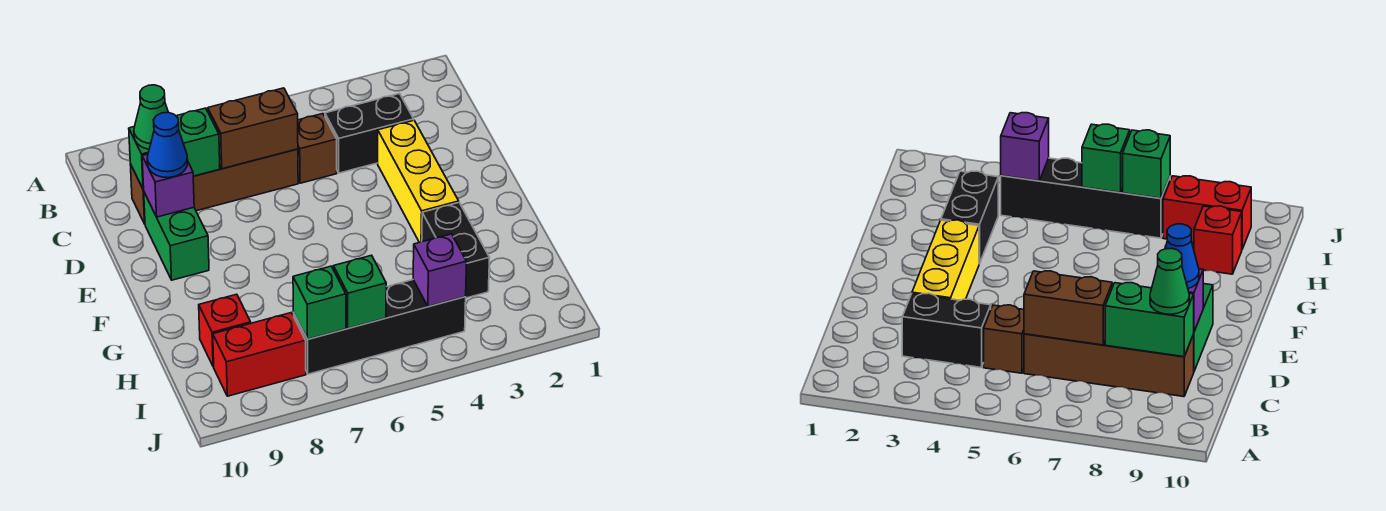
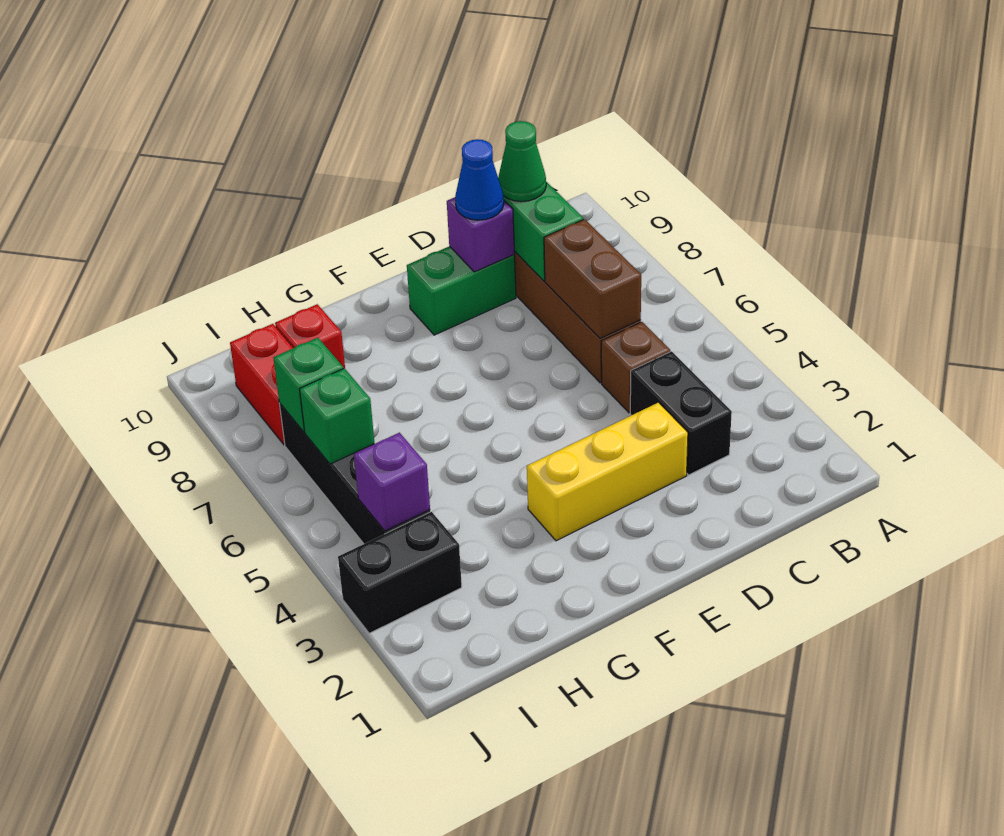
black brick G3:H3 level 1 -> black brick I3:J3 level 1

